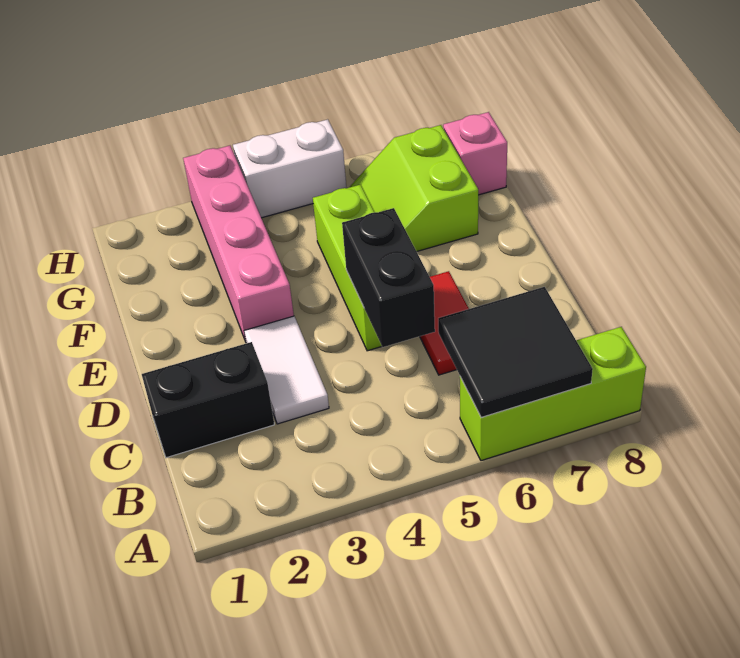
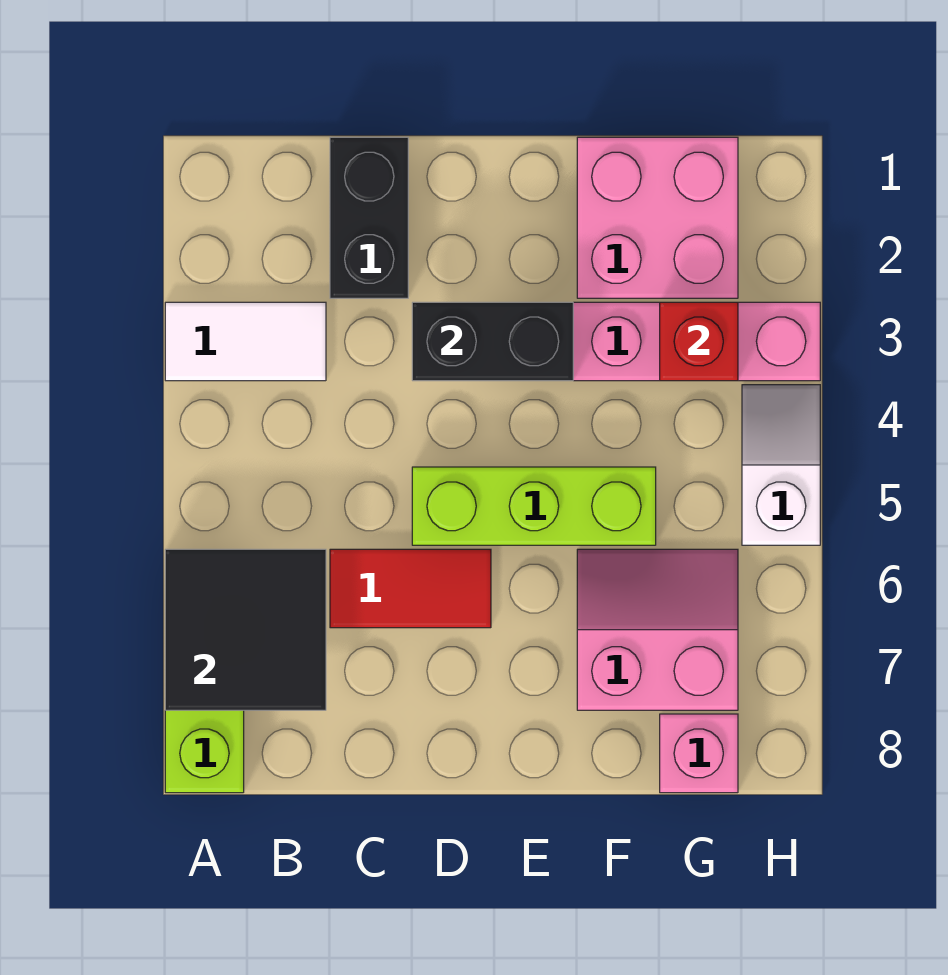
white tile C3:D3 level 1 -> white tile A3:B3 level 1
black brick C5:D5 level 2 -> black brick D3:E3 level 2
none -> pink brick F1:G2 level 1
lime slope F6:G7 level 1 top 7 -> pink slope F6:G7 level 1 top 7
none -> red brick G3 level 2
white brick H4:H5 level 1 -> white slope H4:H5 level 1 top 5

